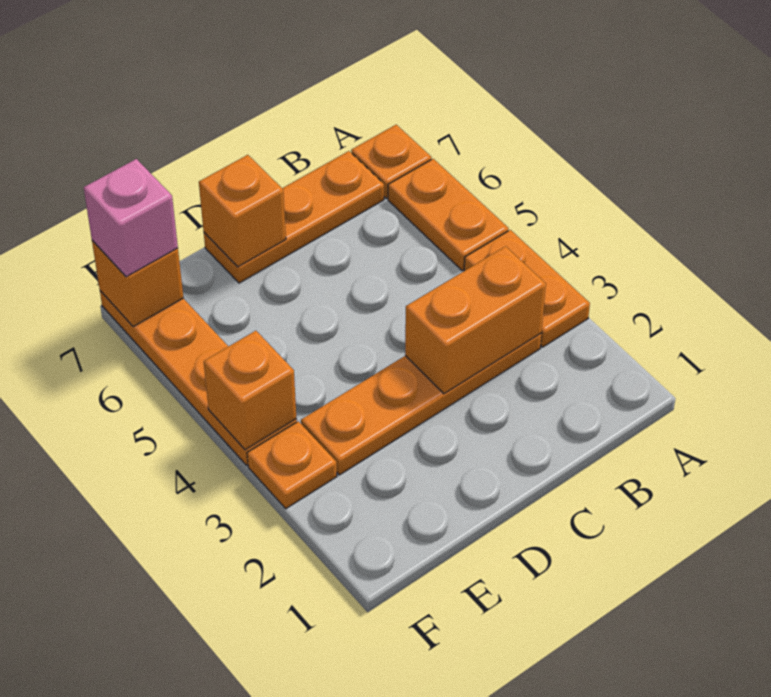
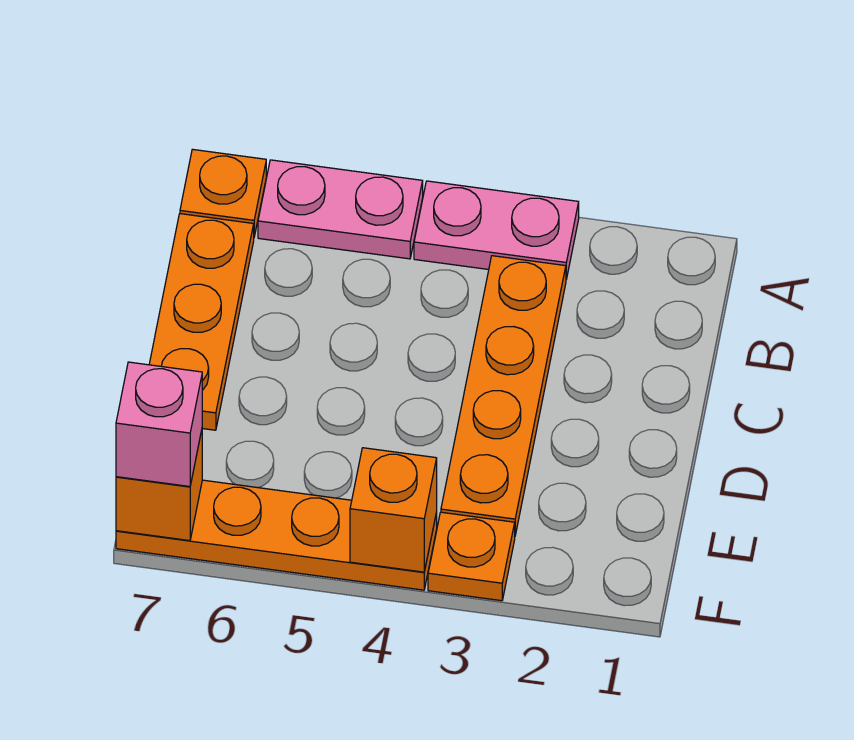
orange plate A3:A4 level 1 -> pink plate A3:A4 level 1
orange plate A5:A6 level 1 -> pink plate A5:A6 level 1
orange brick B3:C3 level 2 -> none
orange brick D7 level 2 -> none

